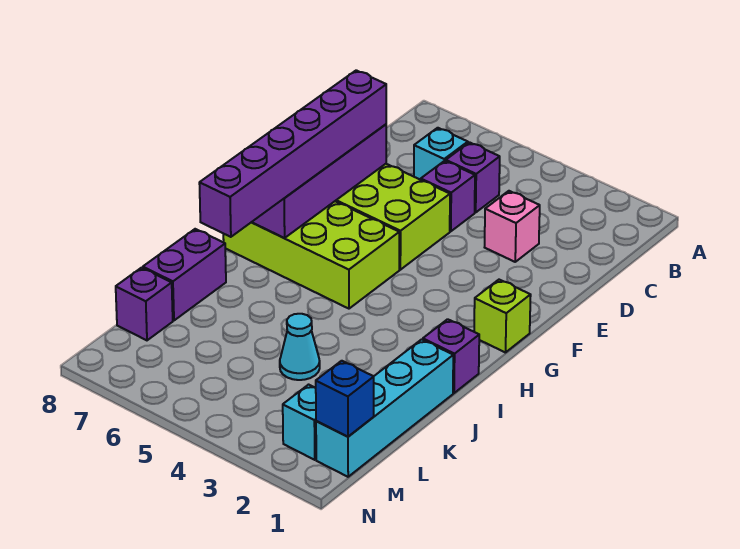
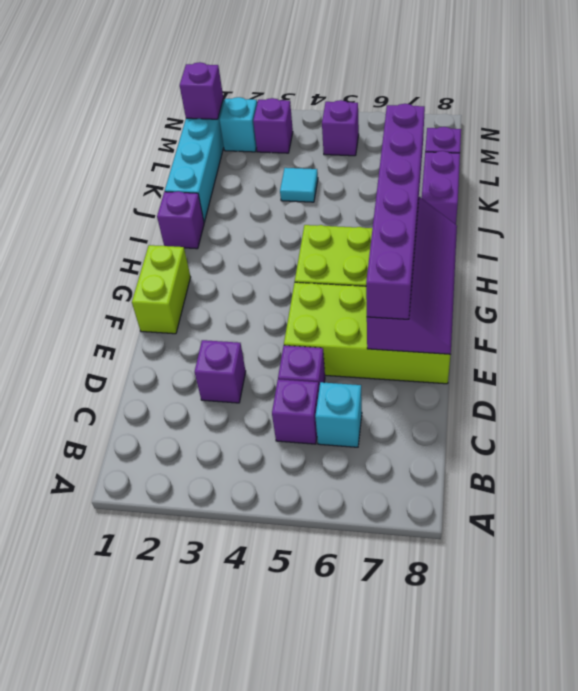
pink brick D3 level 1 -> purple brick D3 level 1
lime brick G1 level 1 -> lime brick F1:G1 level 1
cyan cone K4 level 1 -> cyan tile K4 level 1
blue brick M1 level 2 -> purple brick M1 level 2
none -> purple brick M3 level 1
none -> purple brick M5 level 1

